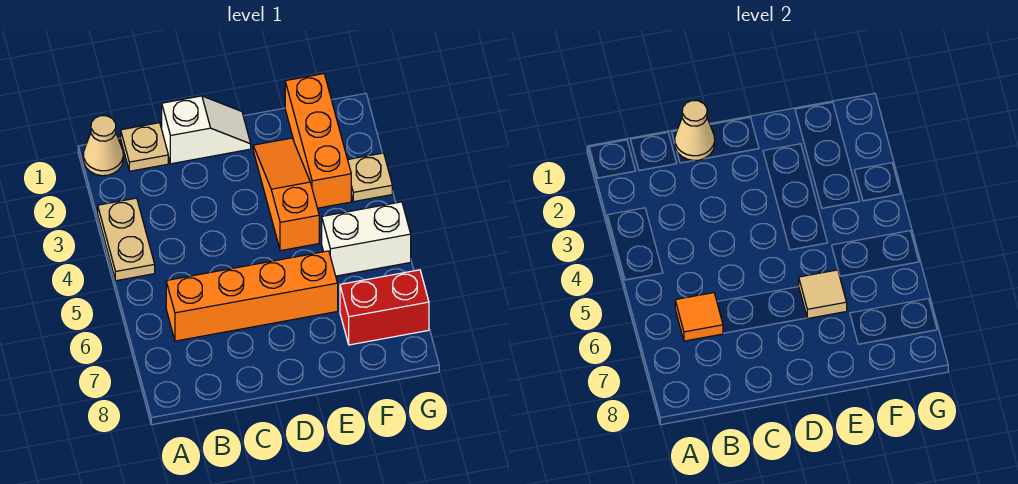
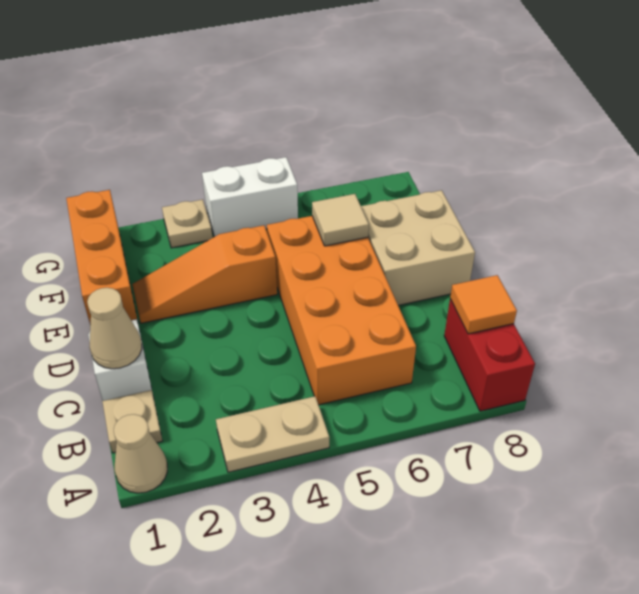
orange brick B6:E6 level 1 -> orange brick B5:E6 level 1
orange tile B6 level 2 -> orange tile B8 level 2
none -> tan brick D7:E8 level 1
orange brick F1:F3 level 1 -> orange brick E1:G1 level 1
white brick F5:G5 level 1 -> white brick G4:G5 level 1
red brick F7:G7 level 1 -> red brick A8:B8 level 1

